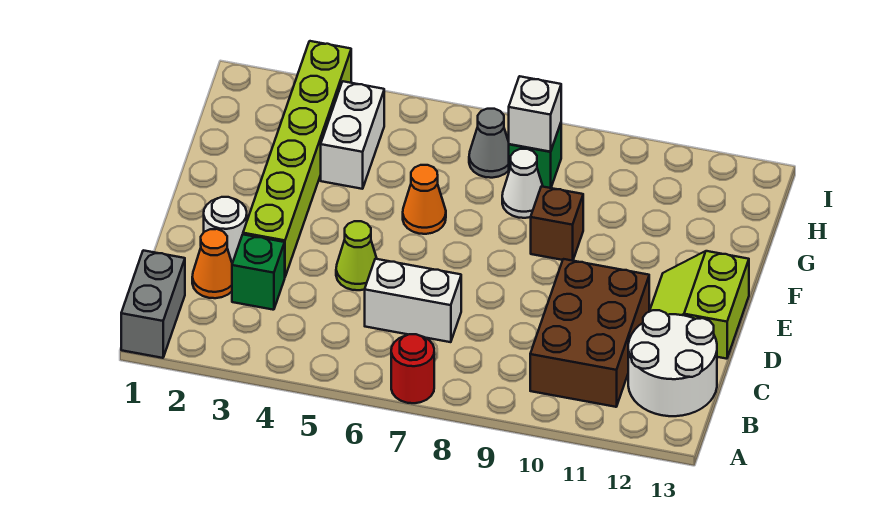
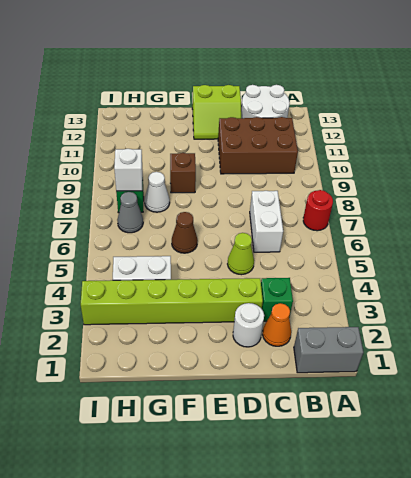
orange cone F6 level 1 -> brown cone F6 level 1

